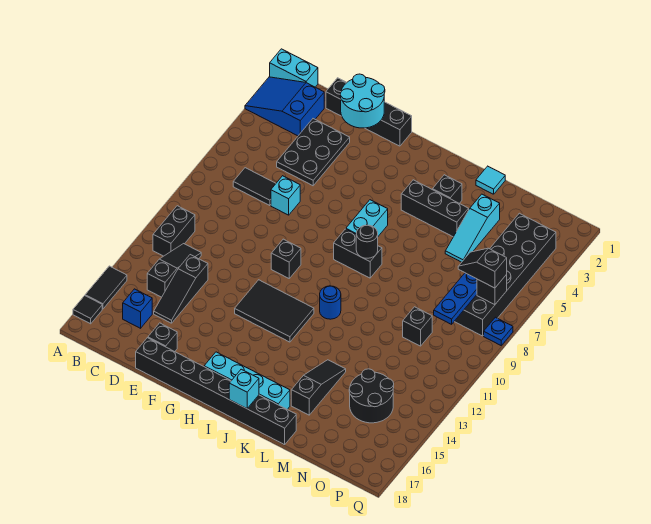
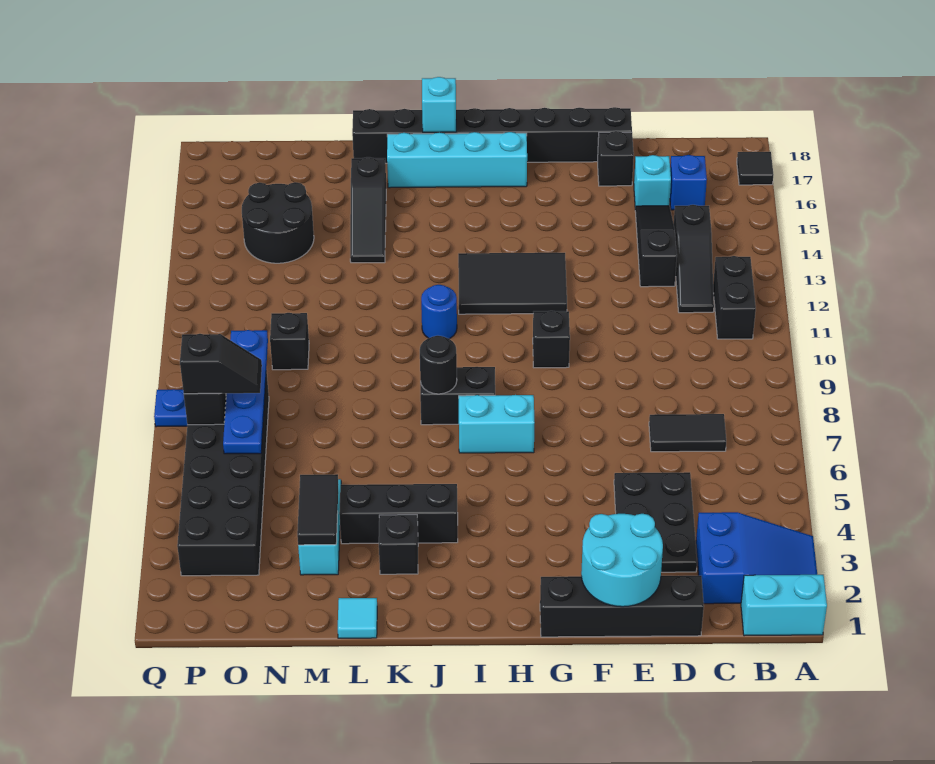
black tile A15:A16 level 1 -> black tile M3:M4 level 2
cyan brick E7 level 1 -> cyan brick D16 level 1
cyan brick I6:I7 level 1 -> cyan brick H7:I7 level 1

